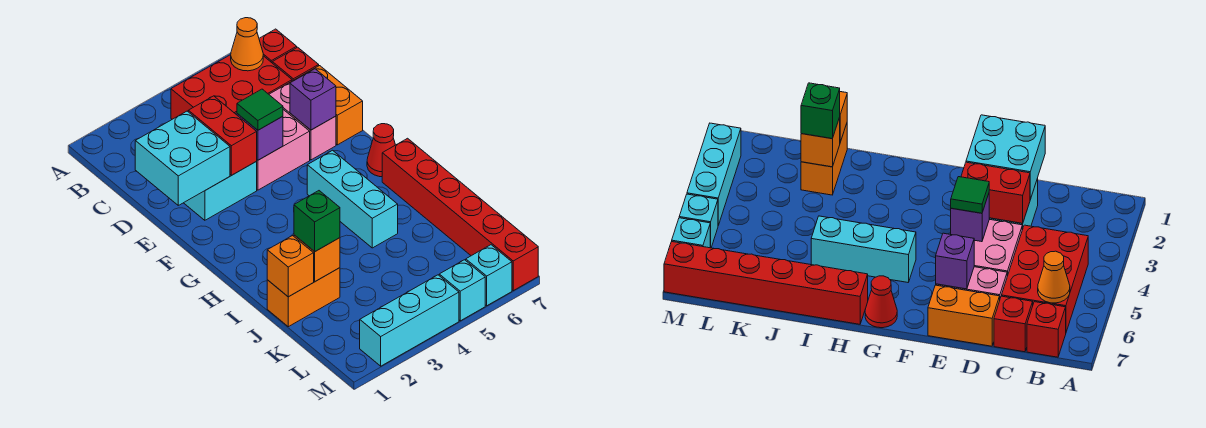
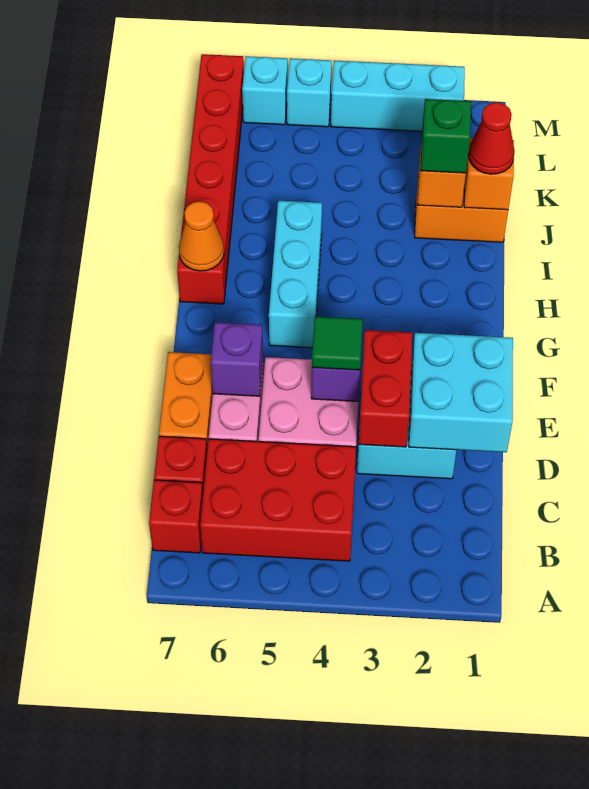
orange cone B6 level 2 -> orange cone H7 level 2
red cone G7 level 1 -> red cone J1 level 3

